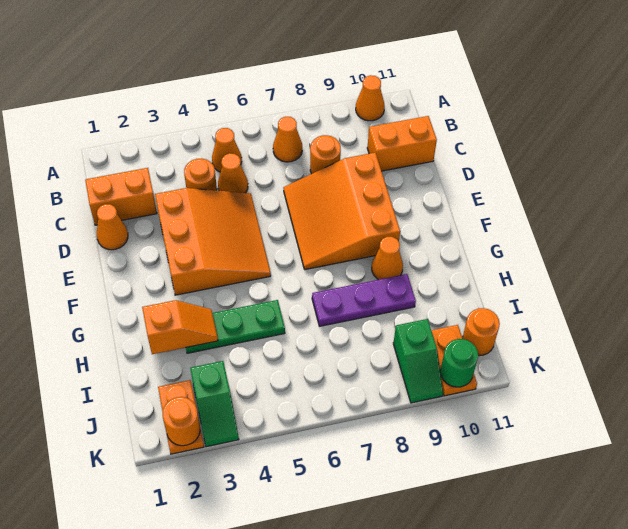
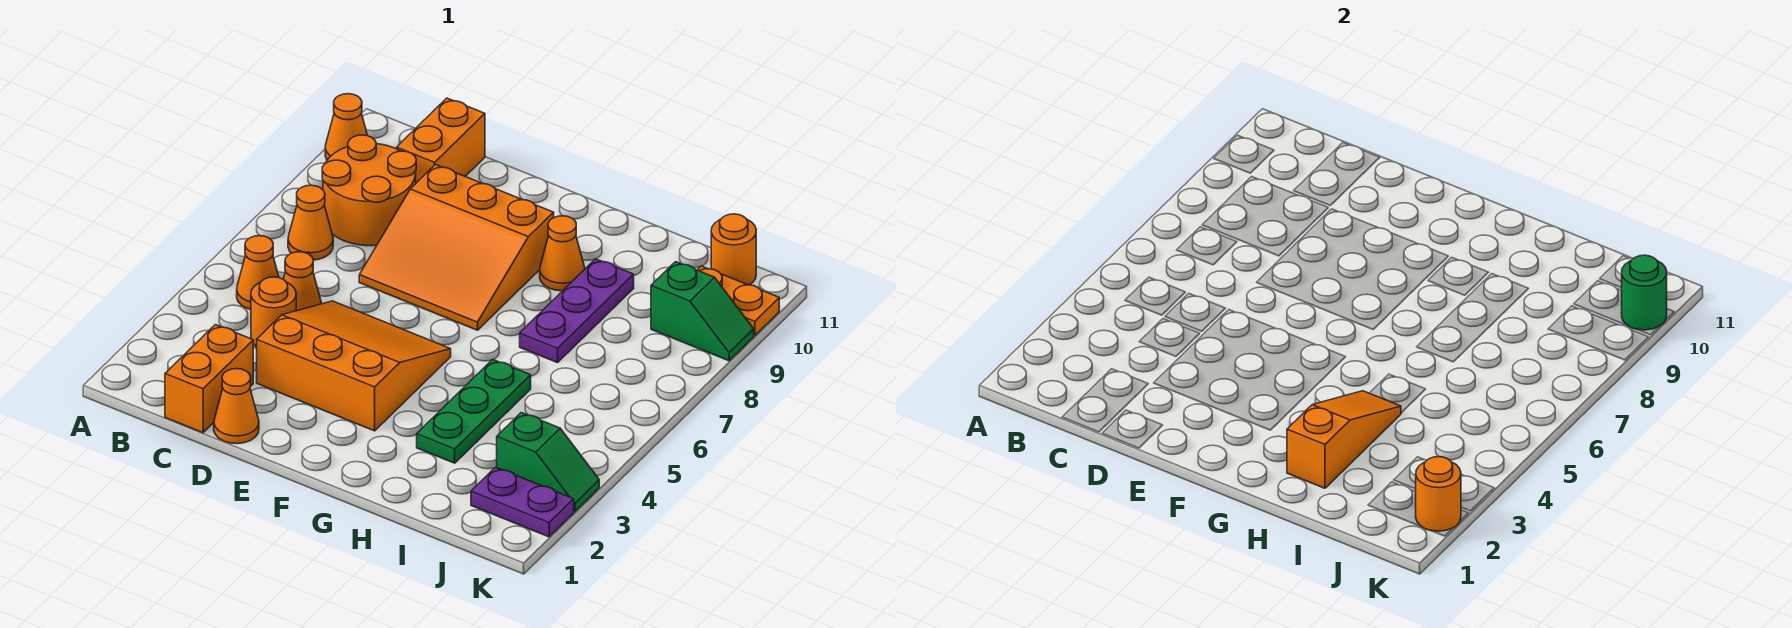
orange round brick C8 level 1 -> orange round brick B8:C9 level 1
orange slope H2:H3 level 2 top 2 -> orange slope H2:H4 level 2 top 2
orange plate J2:K2 level 1 -> purple plate J2:K2 level 1

